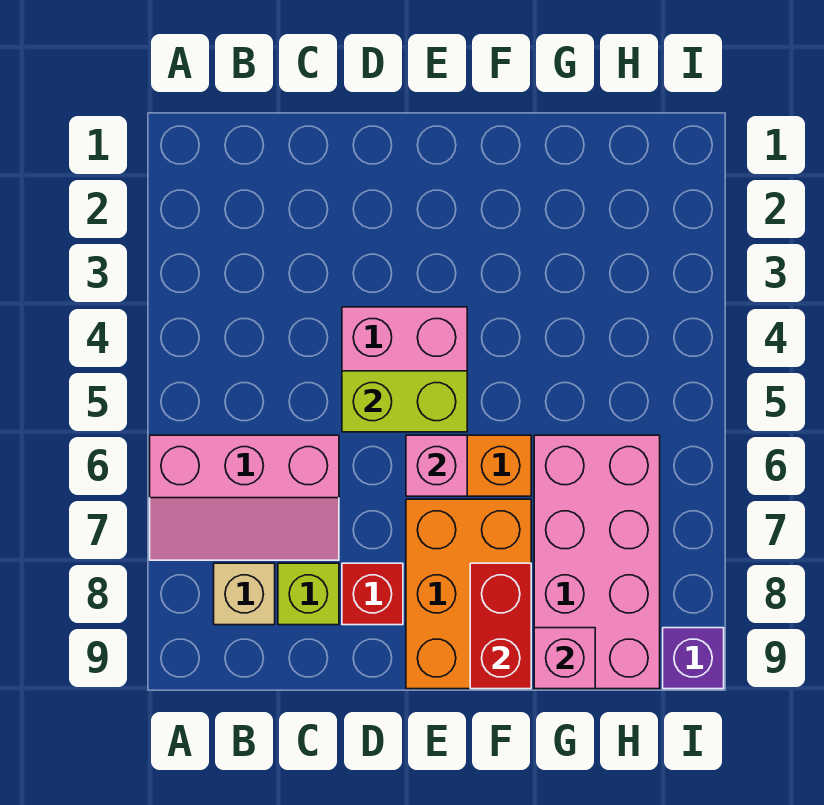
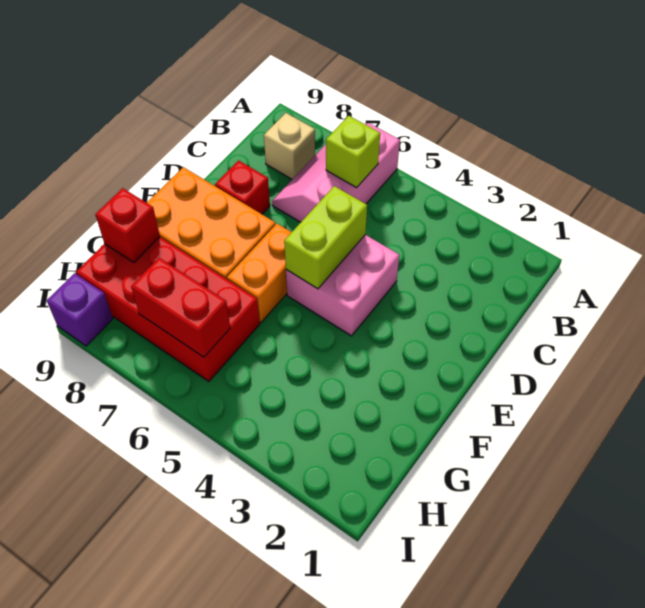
lime brick C8 level 1 -> lime brick B6 level 2
pink brick E6 level 2 -> none
red brick F8:F9 level 2 -> red brick H6:H7 level 2
pink brick G6:H9 level 1 -> red brick G6:H9 level 1
pink brick G9 level 2 -> red brick G9 level 2

